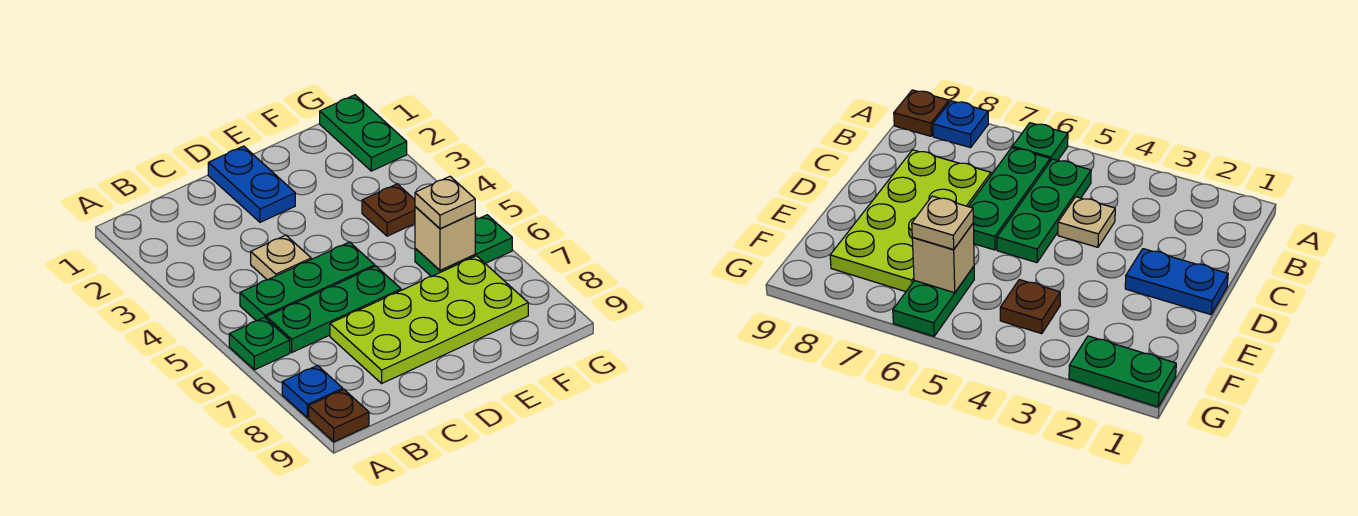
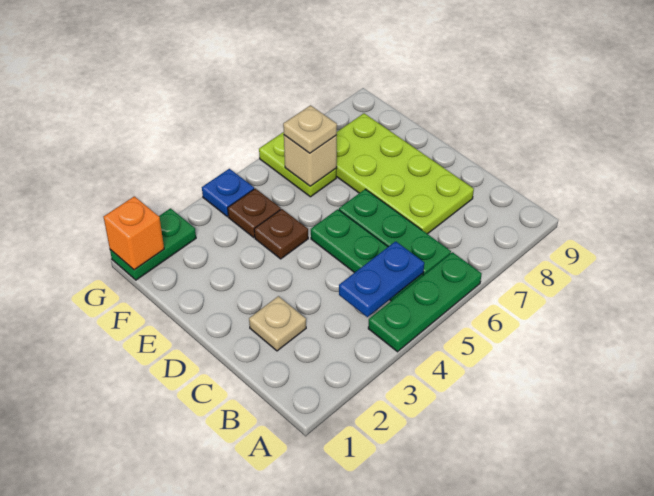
green plate A6 level 1 -> green plate A4:A6 level 1
blue plate A8 level 1 -> blue plate G4 level 1
brown plate A9 level 1 -> brown plate E4 level 1
tan plate C4 level 1 -> tan plate C2 level 1
blue plate D1:D2 level 1 -> blue plate B4:B5 level 2
green plate F6:G6 level 1 -> lime plate F6:G6 level 1
none -> orange brick G1 level 2

